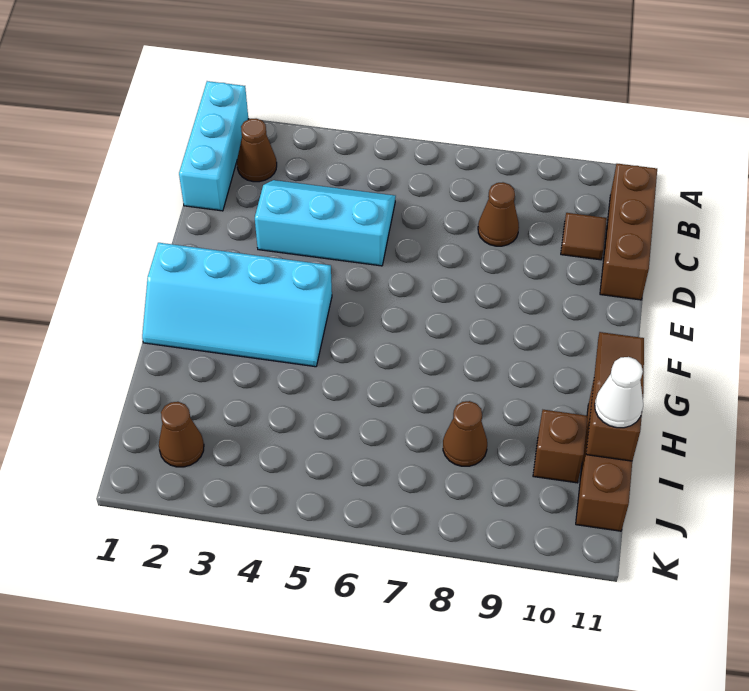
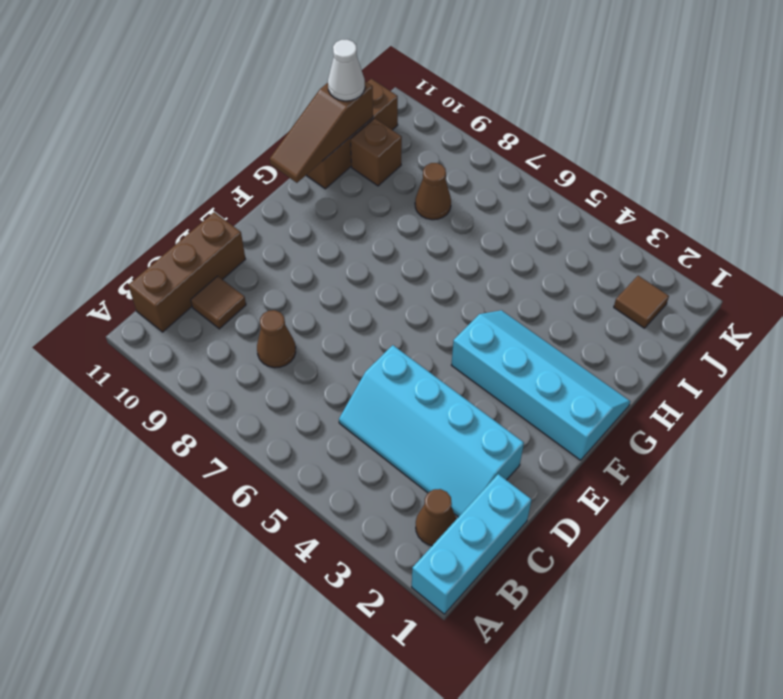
cyan slope C3:D5 level 1 top D -> cyan slope C2:D5 level 1 top D
brown cone J2 level 1 -> brown tile J2 level 1

